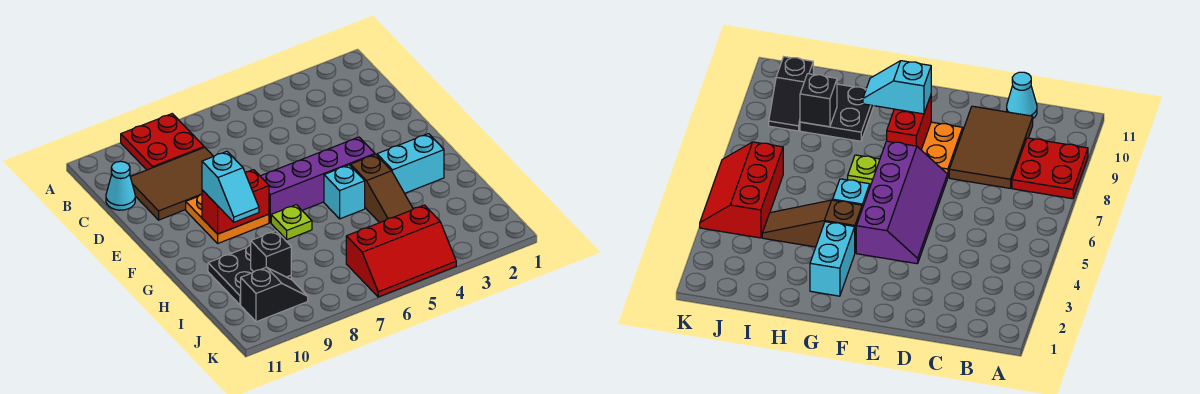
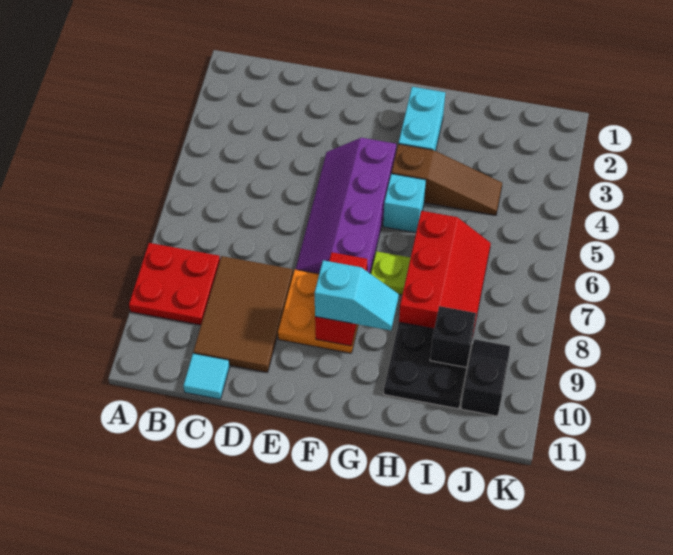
cyan cone C11 level 1 -> cyan tile C11 level 1
red slope J4:K6 level 1 top J -> red slope H6:I8 level 1 top H

